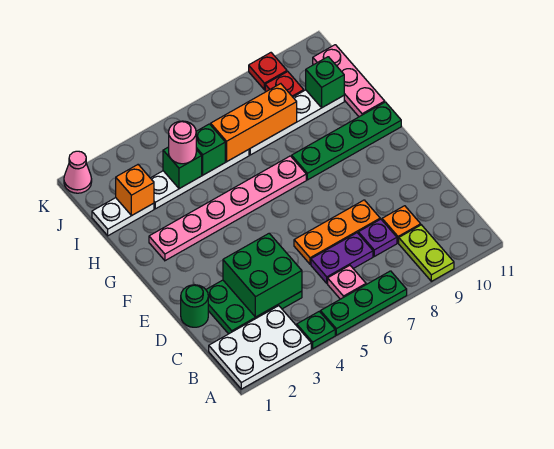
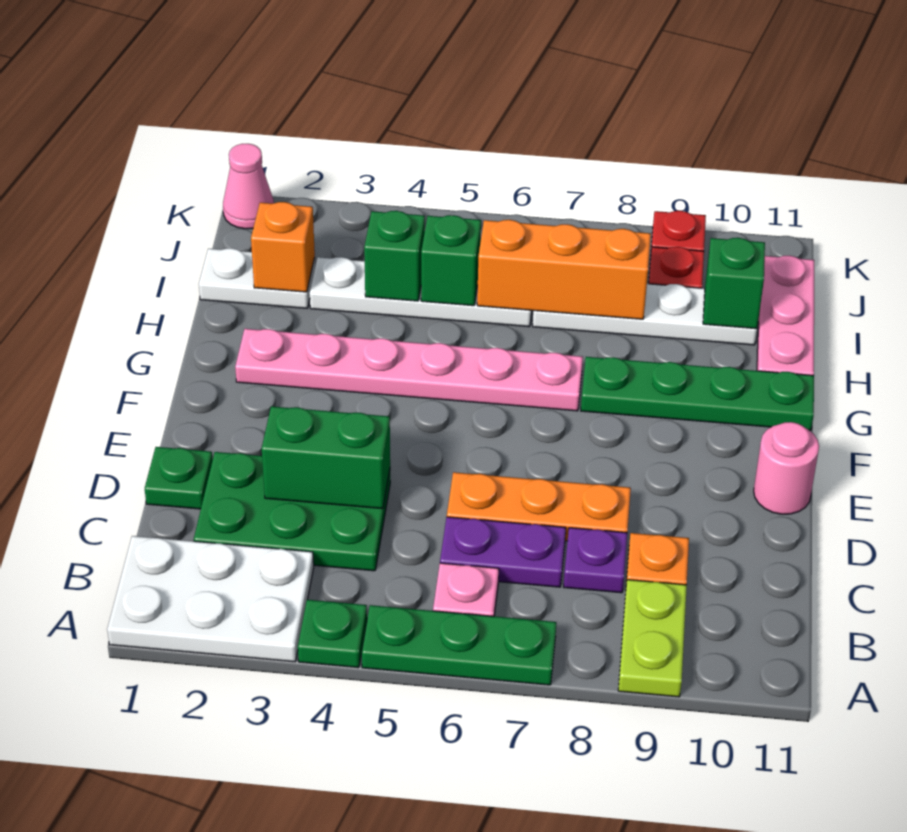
green brick C3:D4 level 2 -> green brick D3:D4 level 2
green round brick D1 level 1 -> green plate D1 level 1
pink round brick I4 level 3 -> pink round brick E11 level 1

